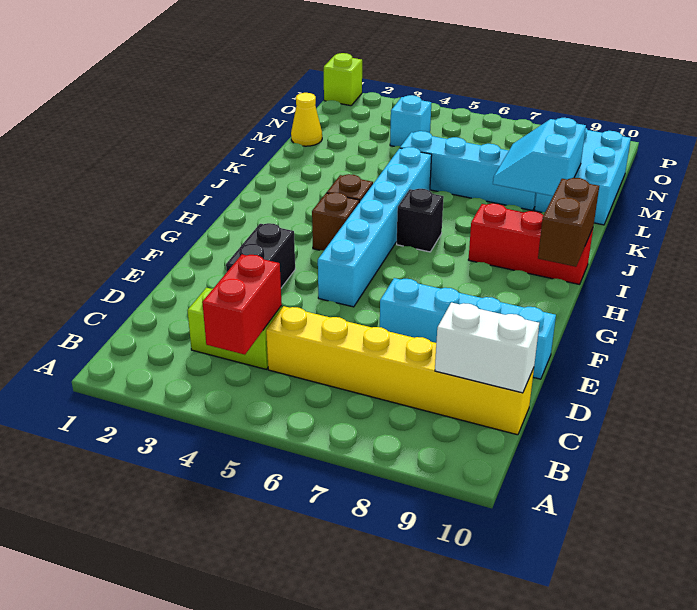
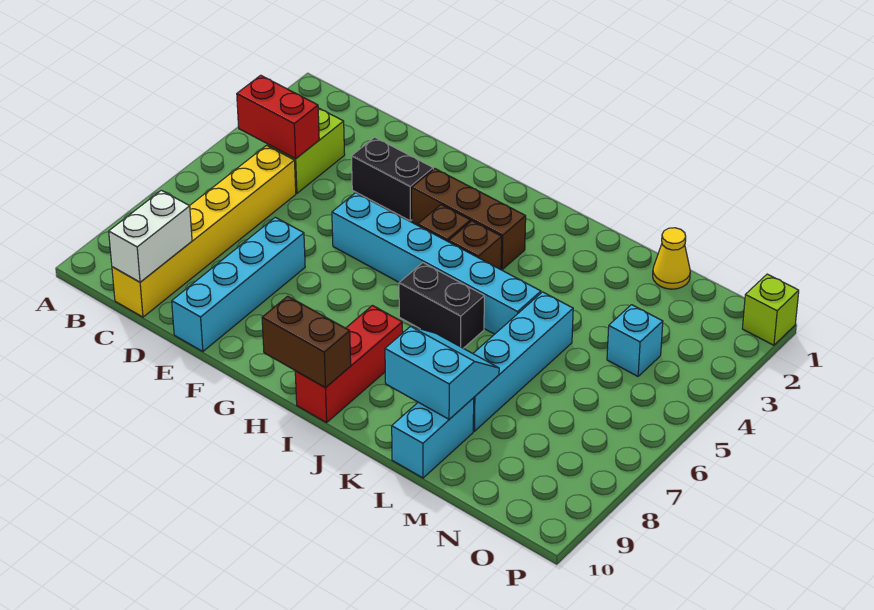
none -> brown brick G3:I3 level 1
black brick I6 level 1 -> black brick I6:J6 level 1
cyan brick L9:N10 level 1 -> cyan brick L9:L10 level 1

